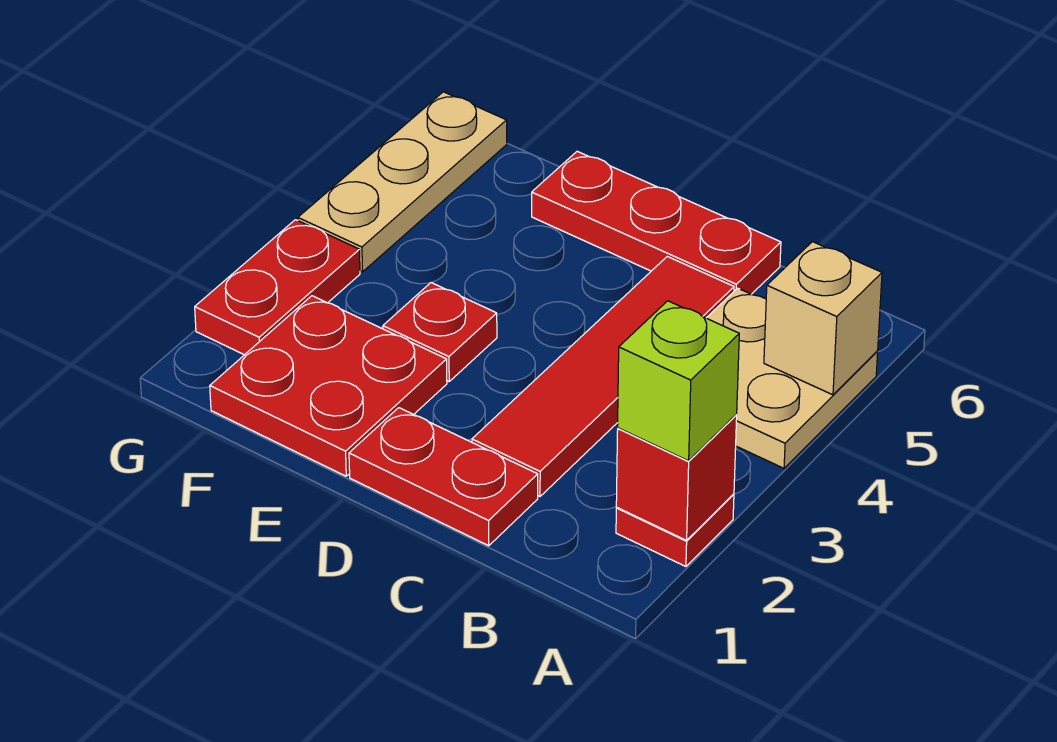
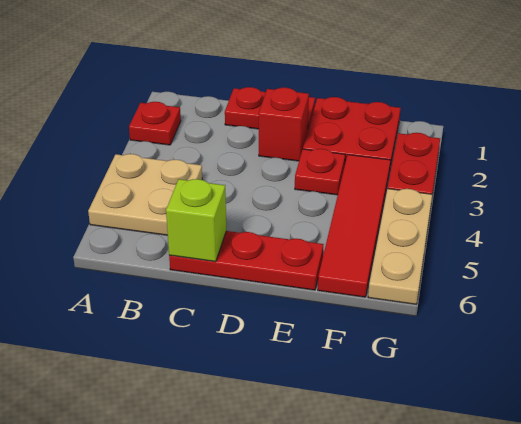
red brick A2 level 2 -> red brick D2 level 1
lime brick A2 level 3 -> lime brick C6 level 2
tan brick A5 level 2 -> none
red tile C2:C5 level 1 -> red tile F3:F6 level 1

